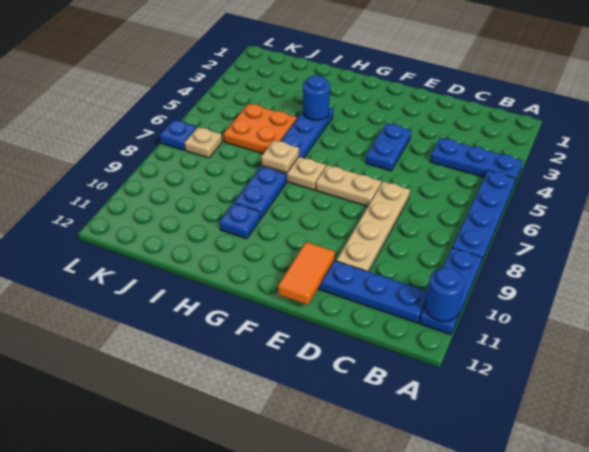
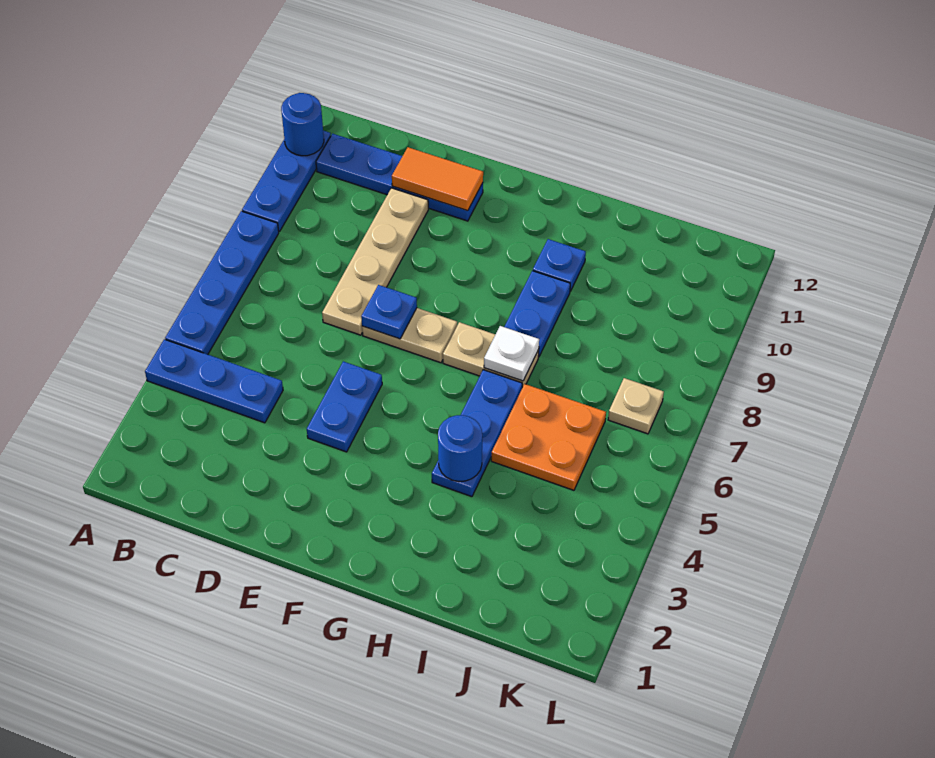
orange tile E11:E12 level 2 -> orange tile D11:E11 level 2
tan plate H7 level 2 -> white plate H7 level 2
blue plate L7 level 1 -> blue plate E7 level 2

